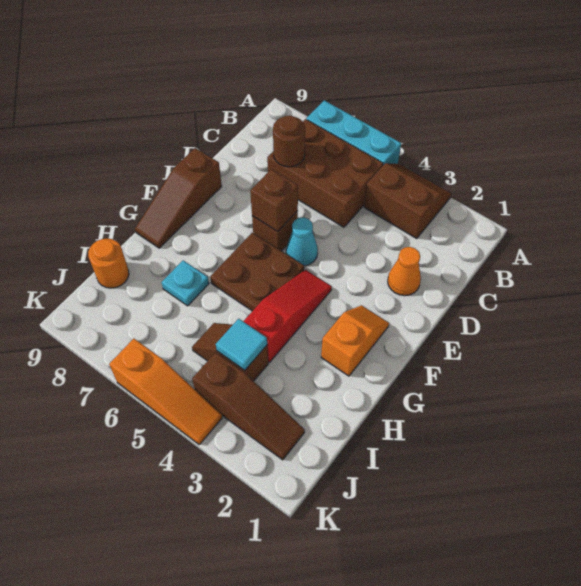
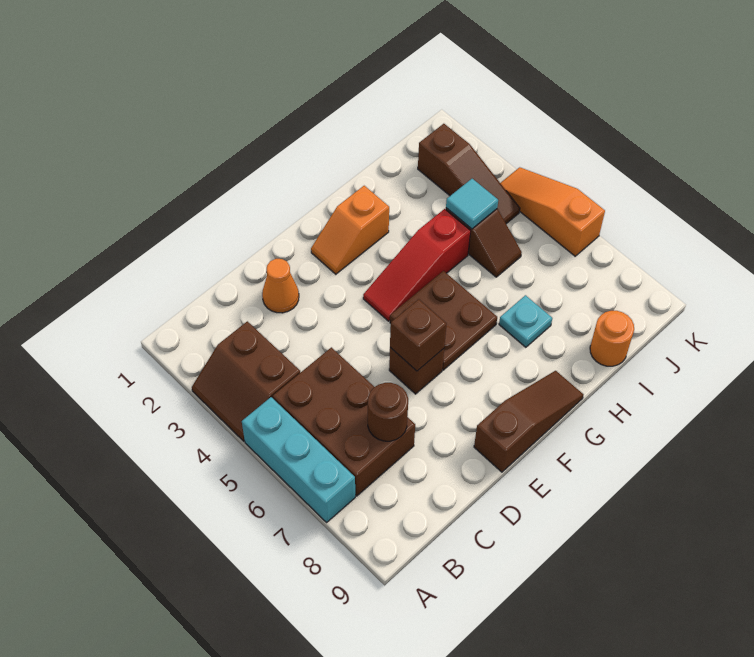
cyan cone E5 level 1 -> none
brown slope J2:J4 level 1 top 4 -> brown slope J2:J4 level 1 top 2

